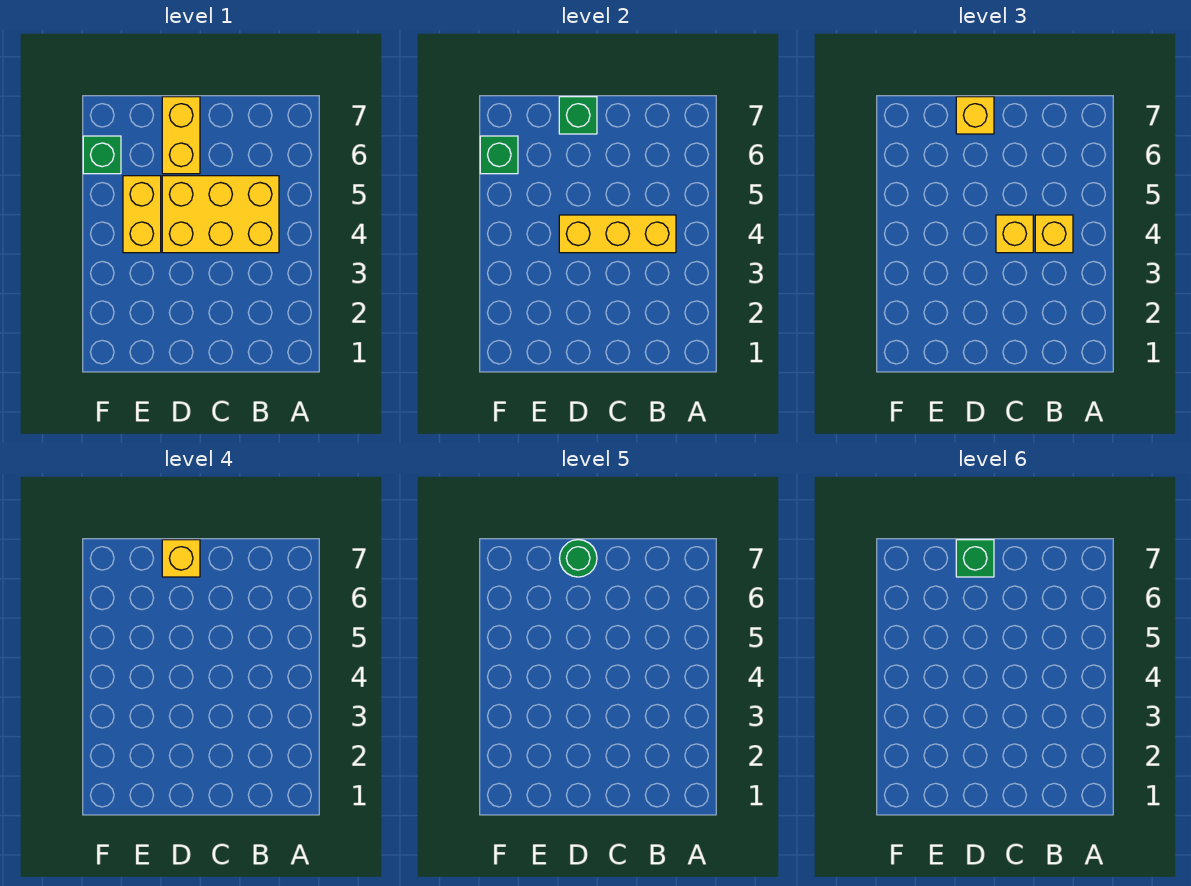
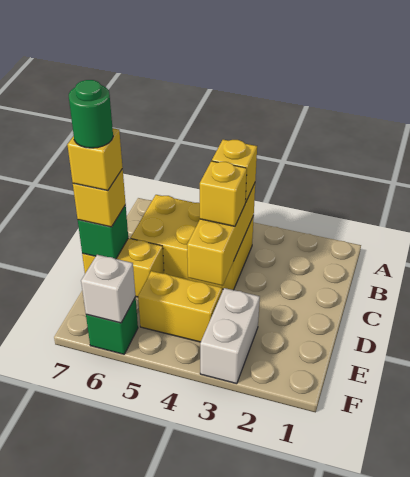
yellow brick B4:D5 level 1 -> yellow brick B4:C6 level 1
green brick D7 level 6 -> none
none -> white brick E3:F3 level 1
green brick F6 level 2 -> white brick F6 level 2

